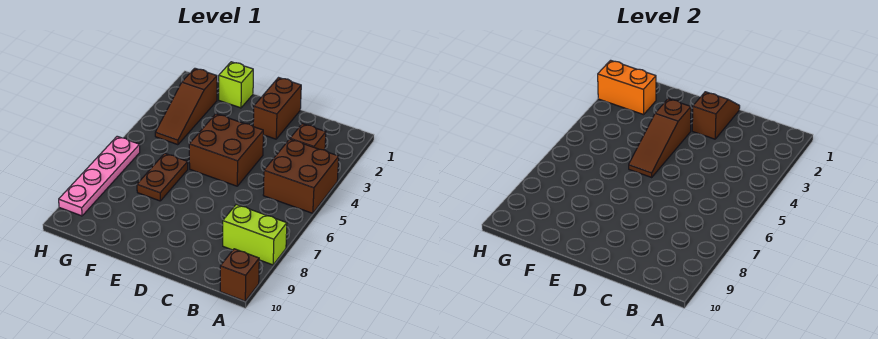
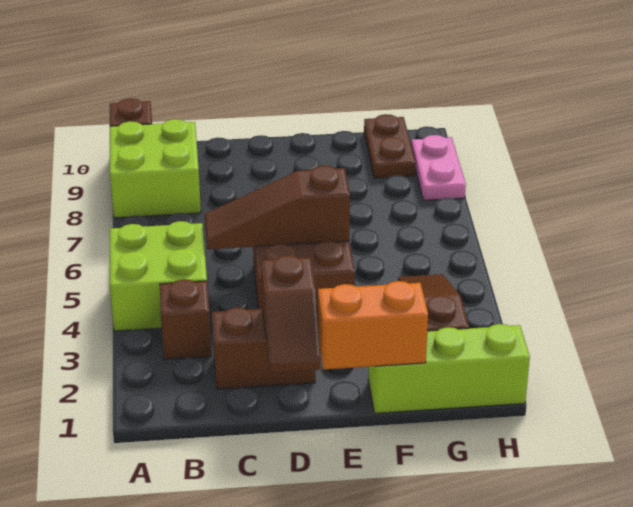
brown brick A4:B5 level 1 -> lime brick A4:B5 level 1
lime brick A8:B8 level 1 -> lime brick A8:B9 level 1
brown brick D1:D2 level 1 -> brown brick C2:D2 level 1
brown slope E3:E5 level 2 top 3 -> brown slope C5:E5 level 2 top E
lime brick F1 level 1 -> lime brick F1:H1 level 1
brown plate F6:F7 level 1 -> brown plate G9:G10 level 1
orange brick G2:H2 level 2 -> orange brick E1:F1 level 2
pink plate H6:H9 level 1 -> pink plate H8:H9 level 1

